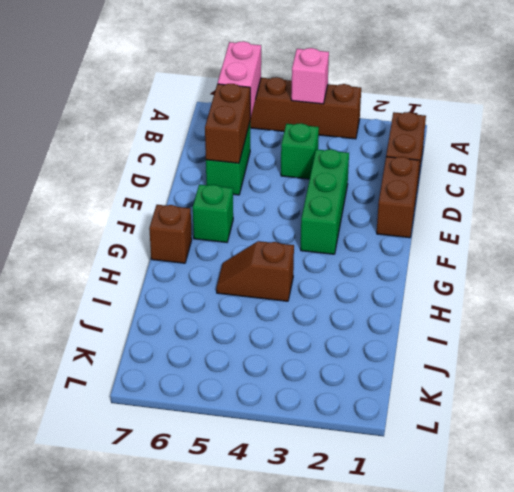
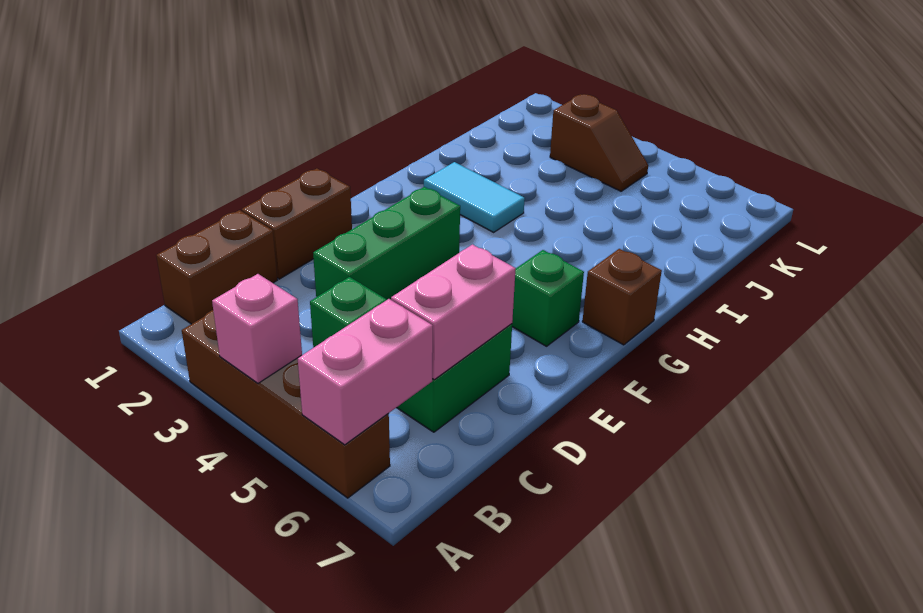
brown brick C6:D6 level 2 -> pink brick C6:D6 level 2
none -> cyan tile H2:H3 level 1
brown slope H4:H5 level 1 top 4 -> brown slope K3:K4 level 1 top 3

